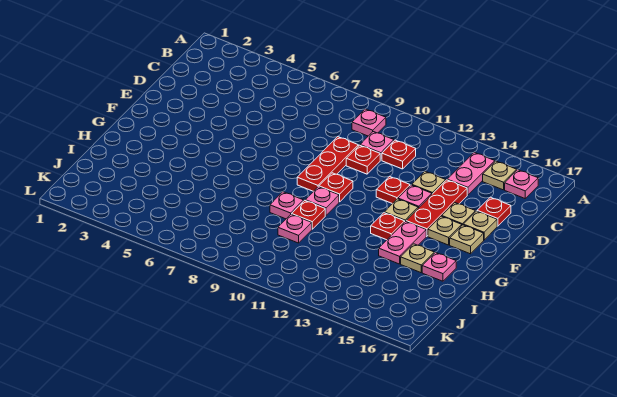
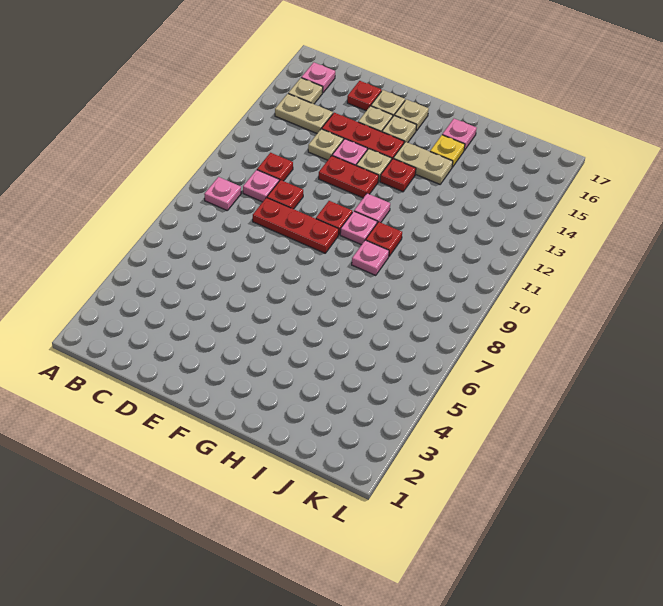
pink plate B14:C14 level 1 -> tan plate B14:C14 level 1
red plate E12 level 1 -> red plate E12:F12 level 1
pink plate G14:H14 level 1 -> tan plate G14:H14 level 1
tan plate H15 level 1 -> yellow plate H15 level 1
pink plate I10 level 1 -> pink plate G11 level 1

